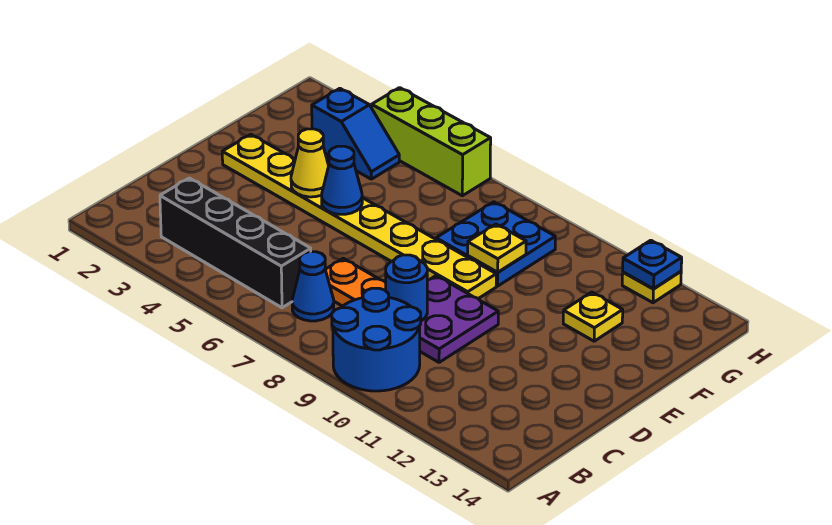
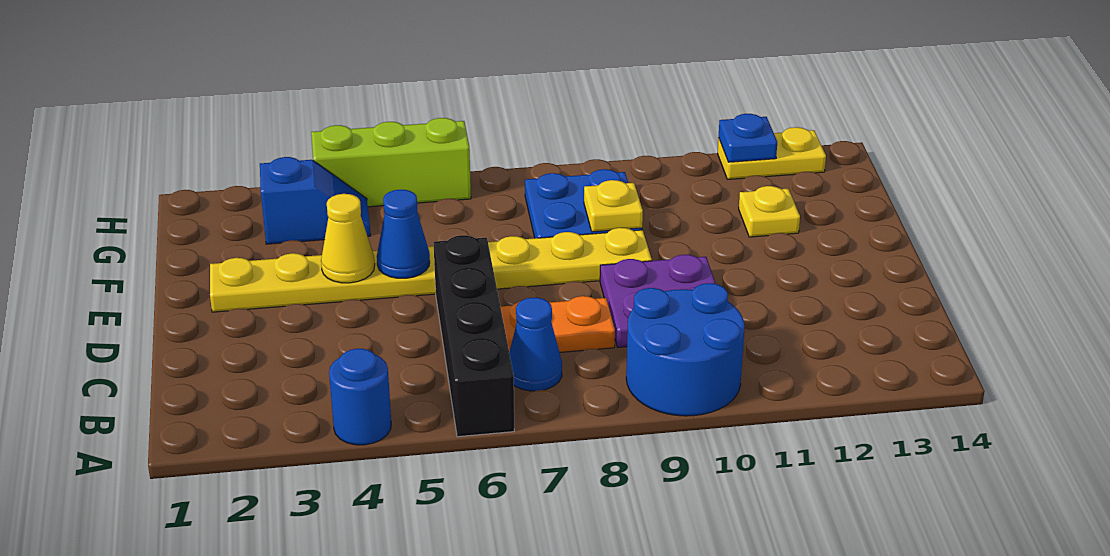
black brick B3:B6 level 1 -> black brick A6:D6 level 1
blue round brick C9 level 2 -> blue round brick A4 level 1
yellow plate H12 level 1 -> yellow plate H12:H13 level 1

